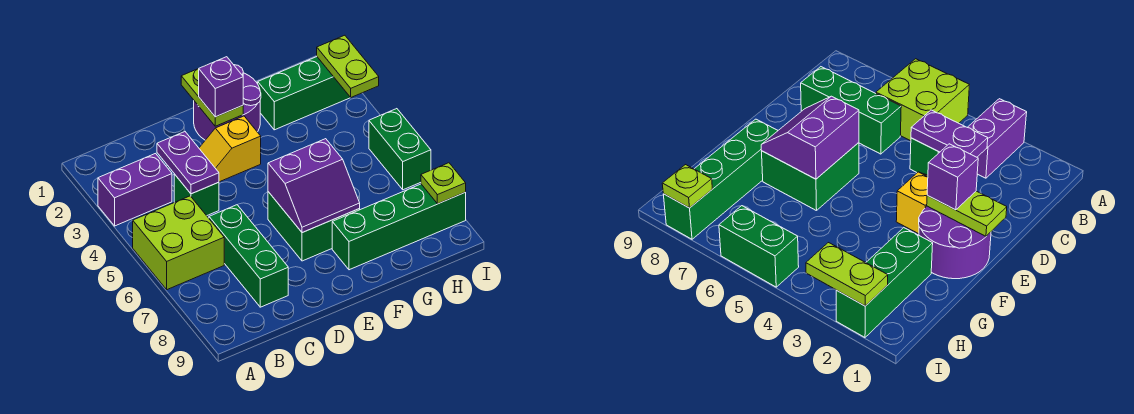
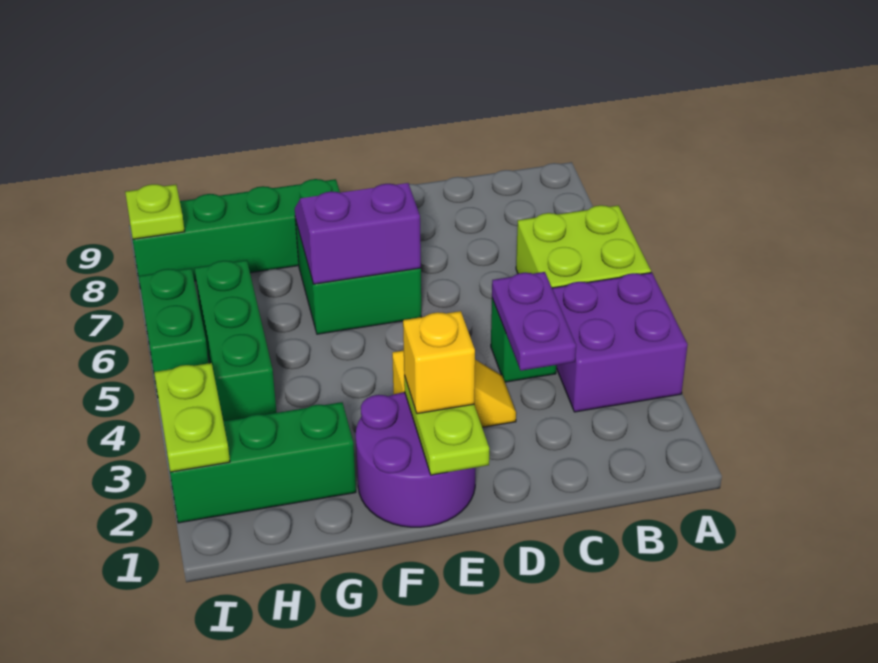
purple brick A3:B3 level 1 -> purple brick A3:B4 level 1
green brick C6:C8 level 1 -> green brick H4:H6 level 1
purple brick E2 level 3 -> yellow brick E2 level 3

